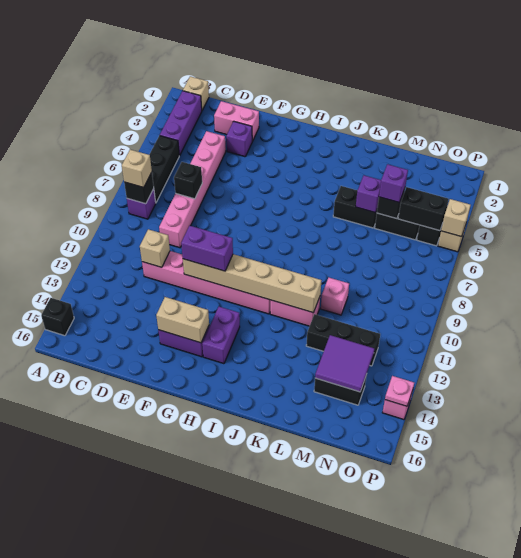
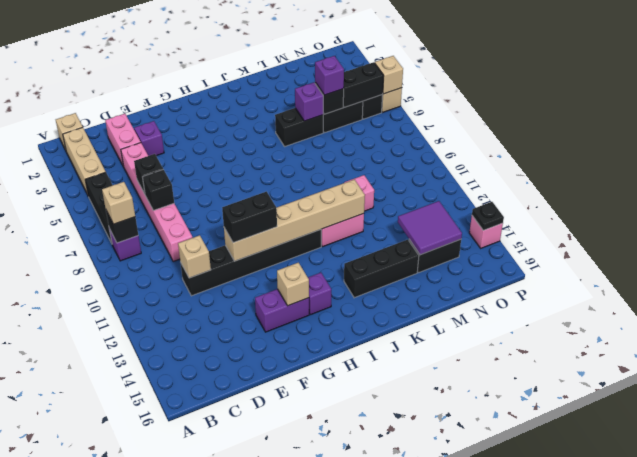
black brick A15 level 1 -> black brick D6 level 2
purple brick B2:B4 level 1 -> tan brick B2:B4 level 1
pink brick D2:E2 level 1 -> pink brick D2:D3 level 1
pink brick D11:I11 level 1 -> black brick D11:I11 level 1
purple brick F11:G11 level 3 -> black brick F11:G11 level 3
tan brick F14:G14 level 2 -> tan brick G14 level 2
purple brick H13:H14 level 1 -> purple brick H14 level 1
black brick L12:N12 level 1 -> black brick J14:L14 level 1
pink plate P14 level 2 -> black plate P14 level 2

